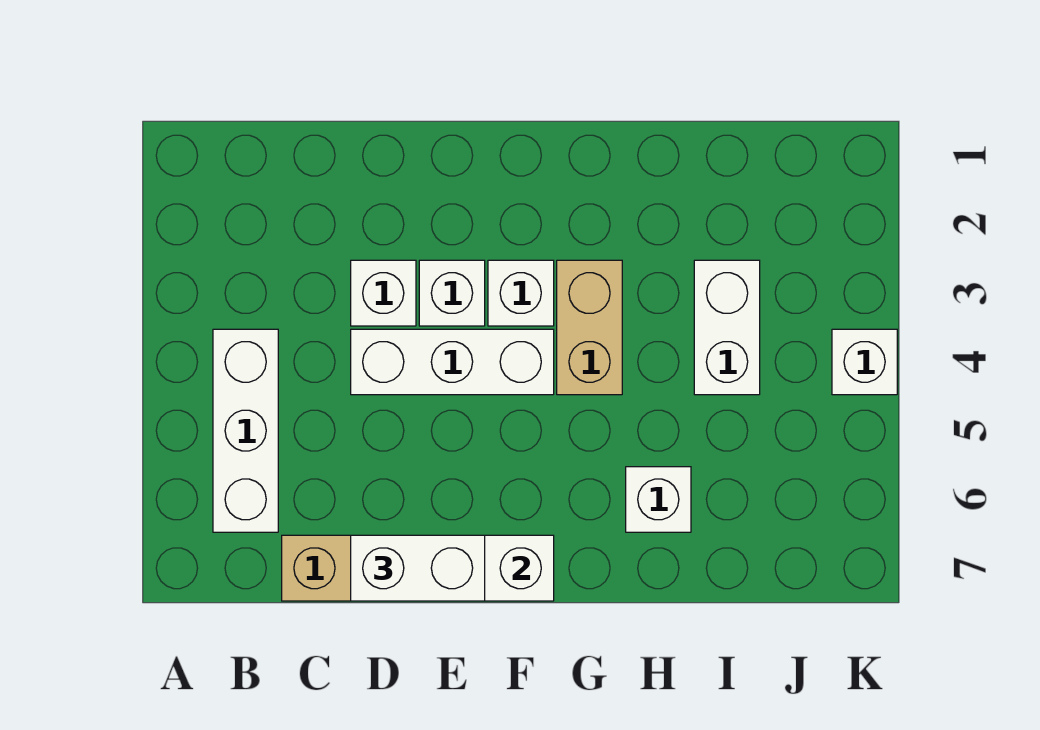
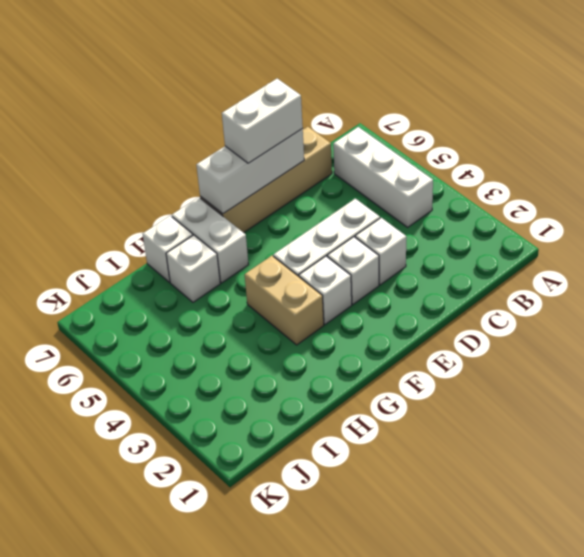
white brick I3:I4 level 1 -> white brick G6:G7 level 1
white brick K4 level 1 -> white brick H7 level 1

